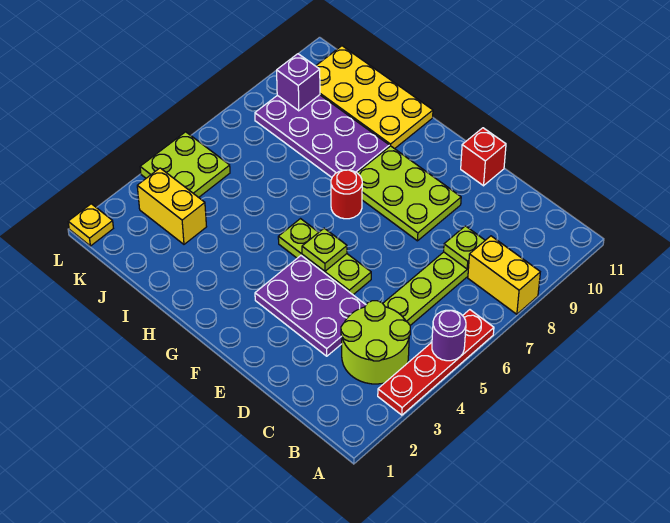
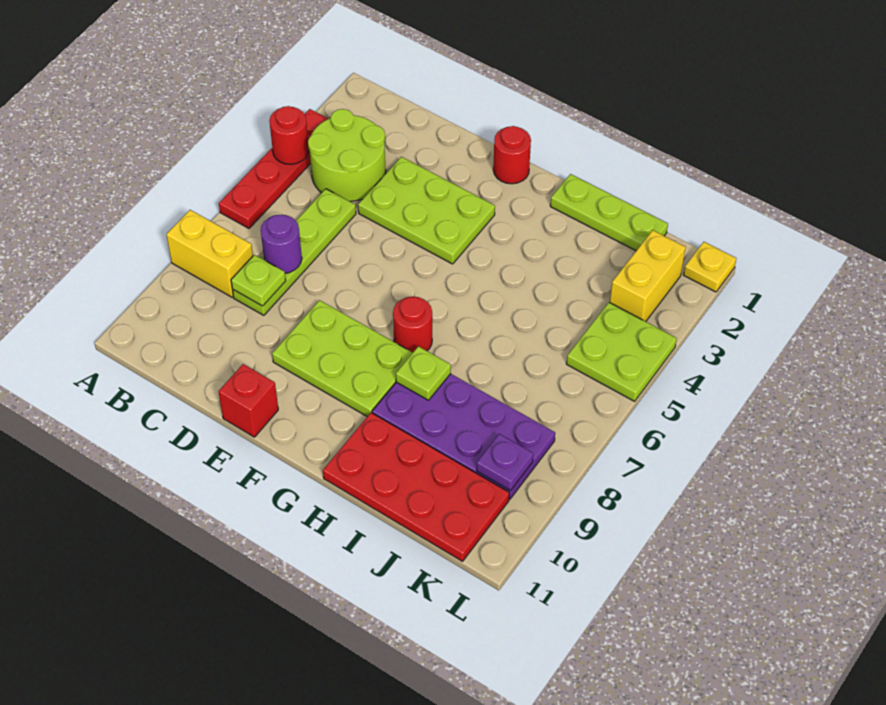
none -> red round brick A4 level 2
purple round brick A5 level 2 -> purple round brick C7 level 2
purple plate D3:F4 level 1 -> lime plate D3:F4 level 1
lime plate E5:G5 level 1 -> lime plate H1:J1 level 1
none -> red round brick F1 level 1
lime plate F5 level 2 -> lime plate H8 level 2
yellow plate H10:K11 level 1 -> red plate H10:K11 level 1
yellow brick J3:K3 level 1 -> yellow brick K2:K3 level 1
purple brick K9 level 2 -> purple plate K9 level 2

